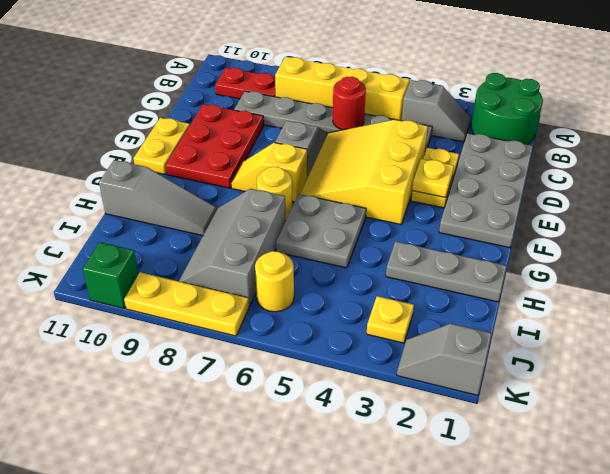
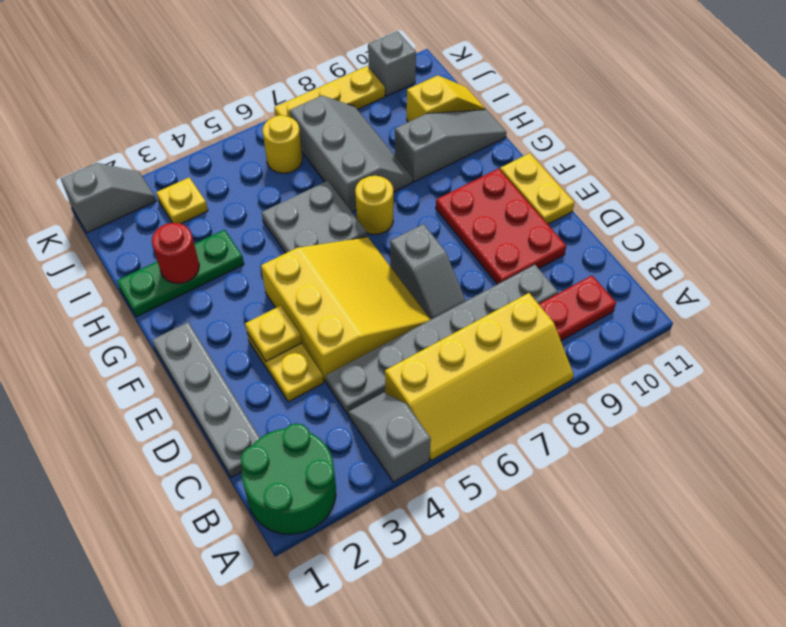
grey slope B3:B4 level 1 top 4 -> grey slope A4:B4 level 1 top A
grey plate C1:F2 level 1 -> grey plate C1:F1 level 1
red round brick C6 level 2 -> red round brick H2 level 2
yellow slope F7:F8 level 1 top 7 -> yellow slope I10:I11 level 1 top 10
grey plate H1:H3 level 1 -> green plate H1:H3 level 1
grey slope H9:H11 level 1 top 11 -> grey slope H9:H11 level 1 top 9
green brick K10 level 1 -> grey brick K10 level 1

